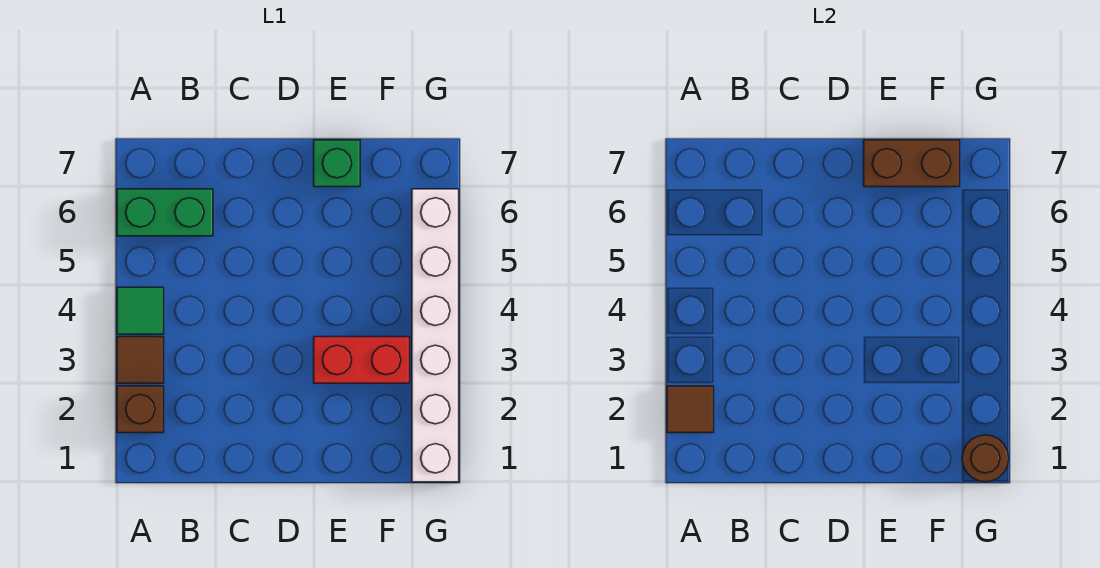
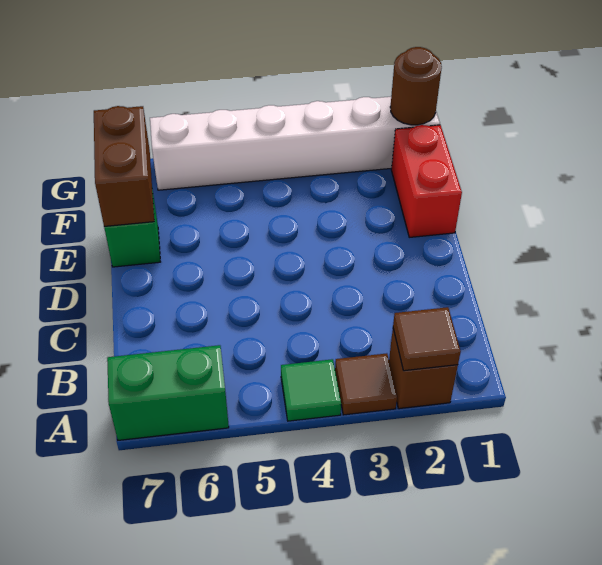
green brick A6:B6 level 1 -> green brick A6:A7 level 1
red brick E3:F3 level 1 -> red brick E1:F1 level 1

